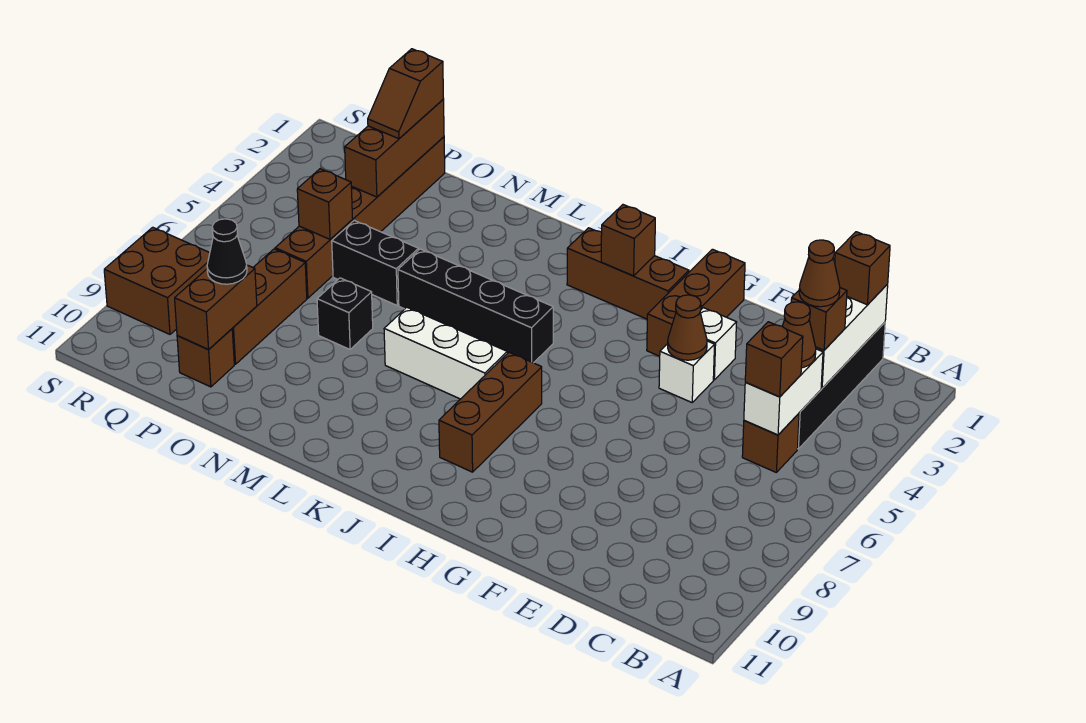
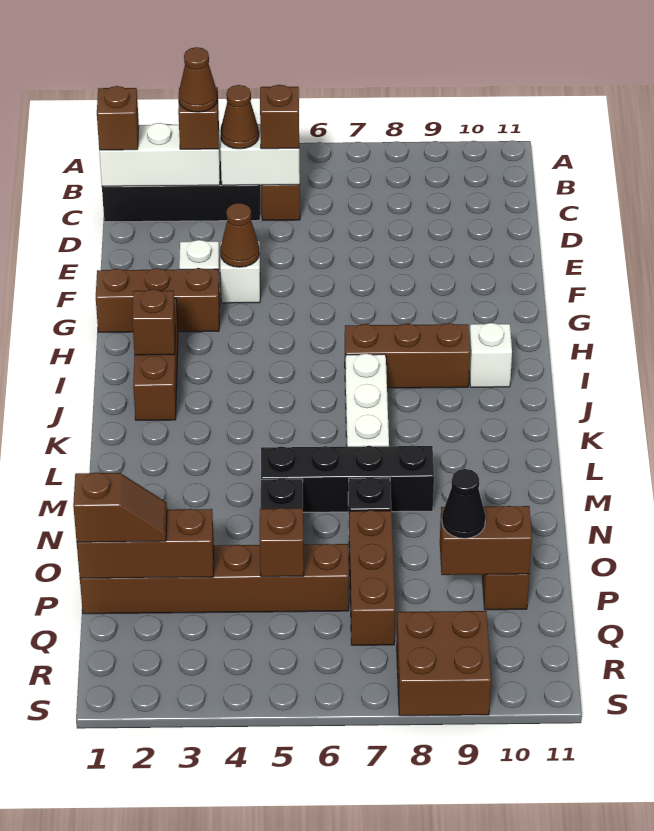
none -> white brick I10 level 1
black brick J5:M5 level 1 -> black brick M5:M8 level 1
brown brick P7:P9 level 1 -> brown brick O7:Q7 level 1

